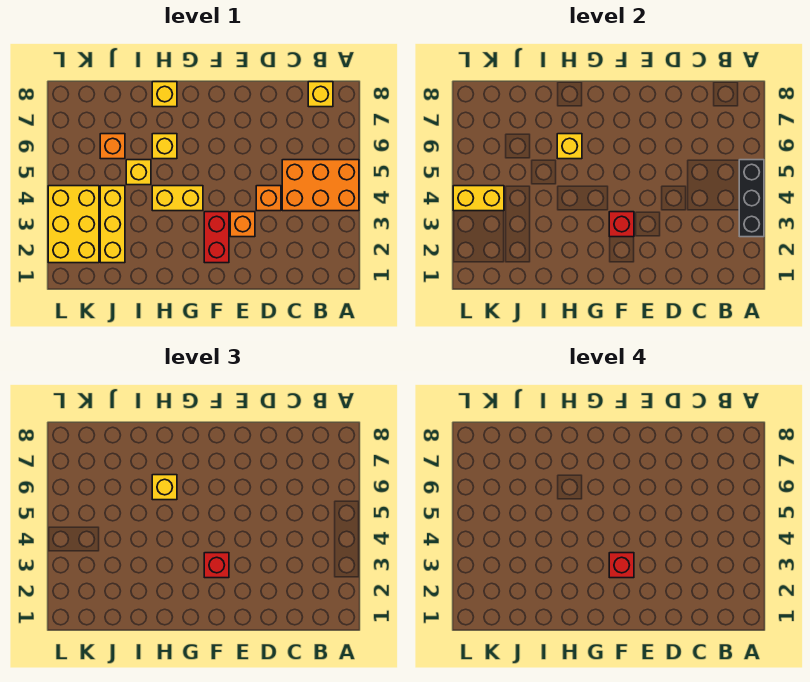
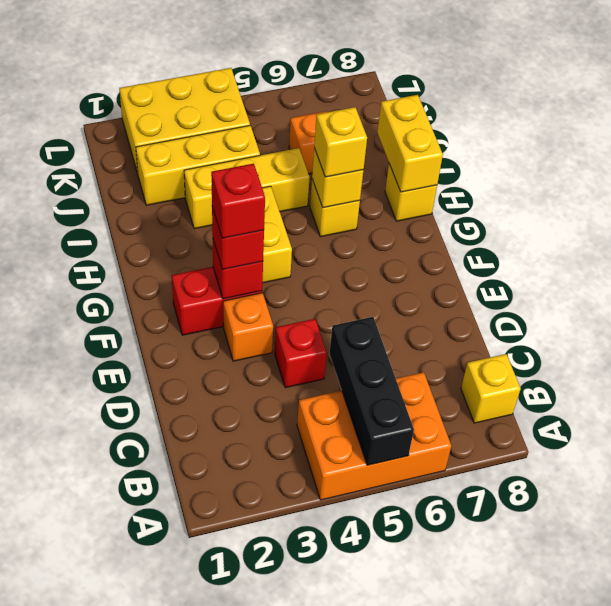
black brick A3:A5 level 2 -> black brick A5:C5 level 2
orange brick A4:C5 level 1 -> orange brick A4:B6 level 1
orange brick D4 level 1 -> red brick D4 level 1
yellow brick I5 level 1 -> yellow brick I3:I5 level 1
yellow brick K4:L4 level 2 -> yellow brick H8:I8 level 2

